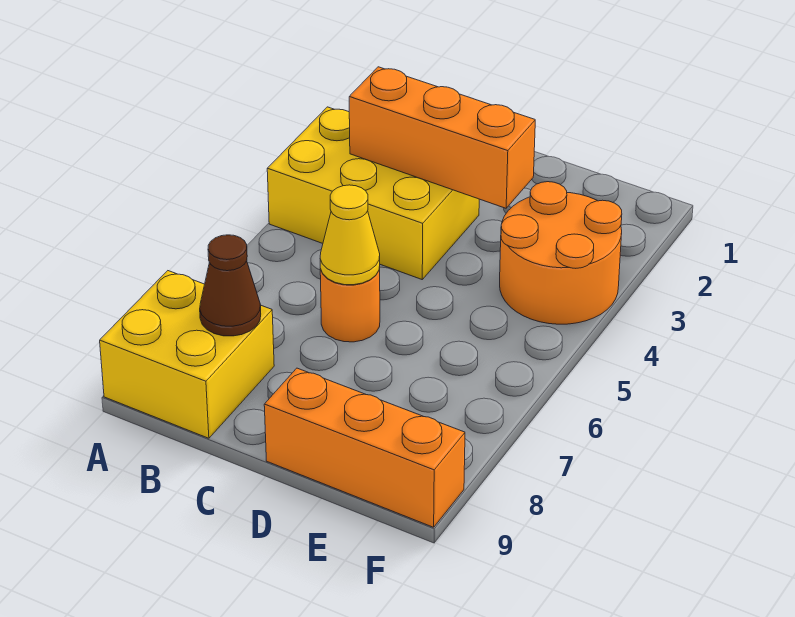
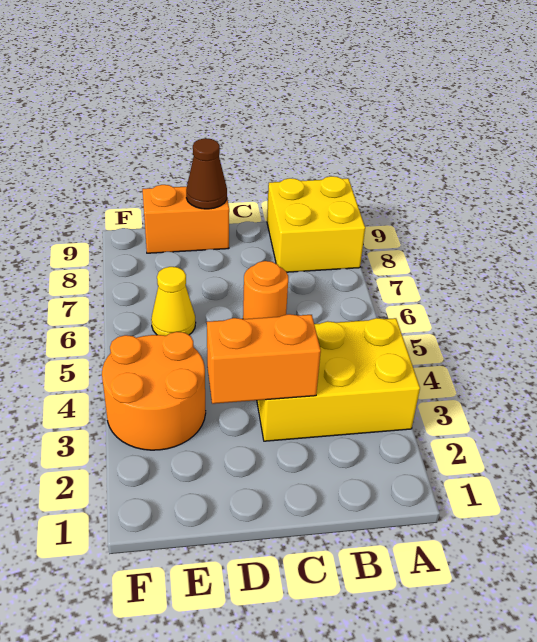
orange brick B3:D3 level 2 -> orange brick C3:D3 level 2
brown cone B8 level 2 -> brown cone D9 level 2
yellow cone C6 level 2 -> yellow cone E6 level 1
orange brick D9:F9 level 1 -> orange brick D9:E9 level 1

